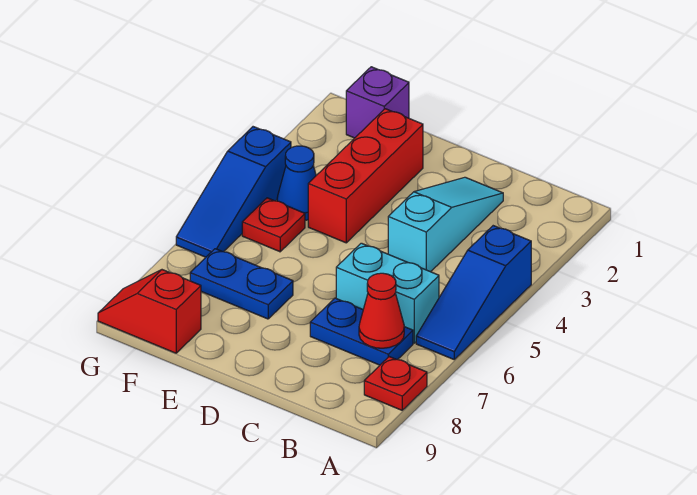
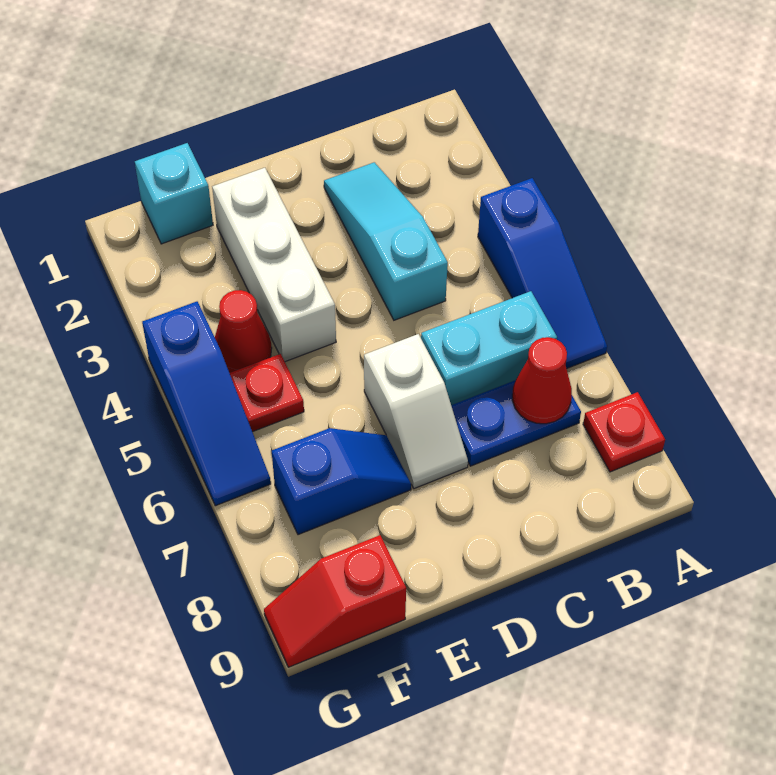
none -> white slope D6:D7 level 1 top 6
red brick E2:E4 level 1 -> white brick E2:E4 level 1
blue plate E7:F7 level 1 -> blue slope E7:F7 level 1 top F
purple brick F1 level 1 -> cyan brick F1 level 1
blue cone F4 level 1 -> red cone F4 level 1

